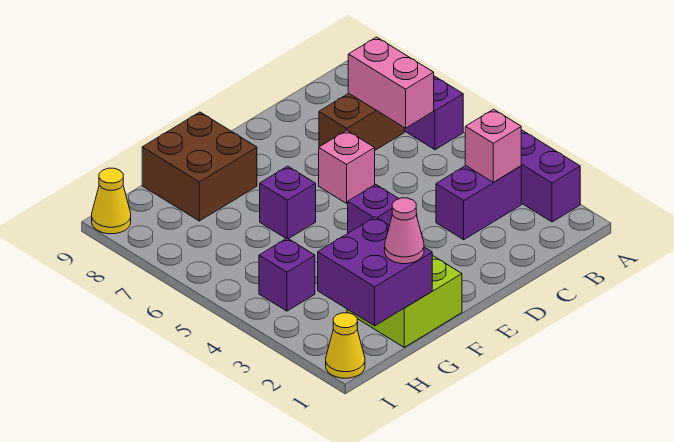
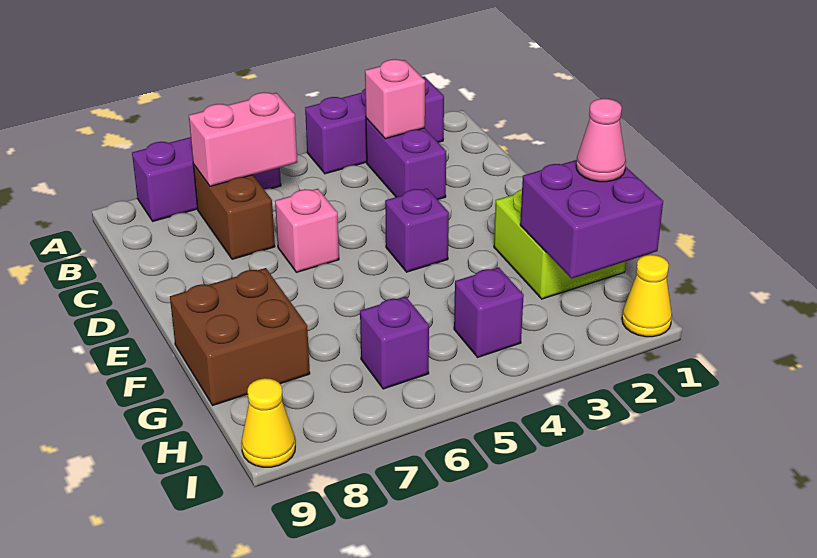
purple brick F6 level 1 -> purple brick H6 level 1

